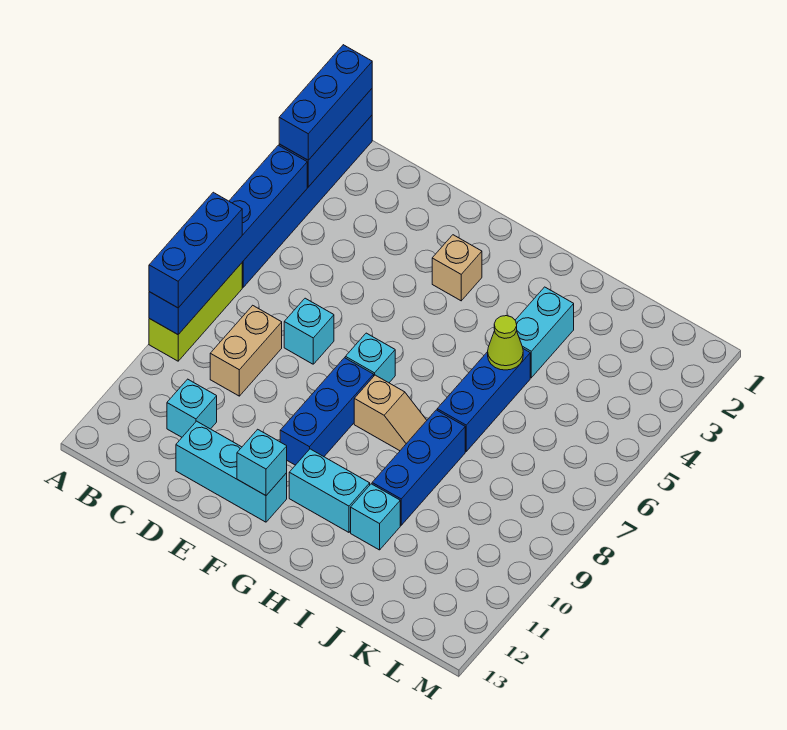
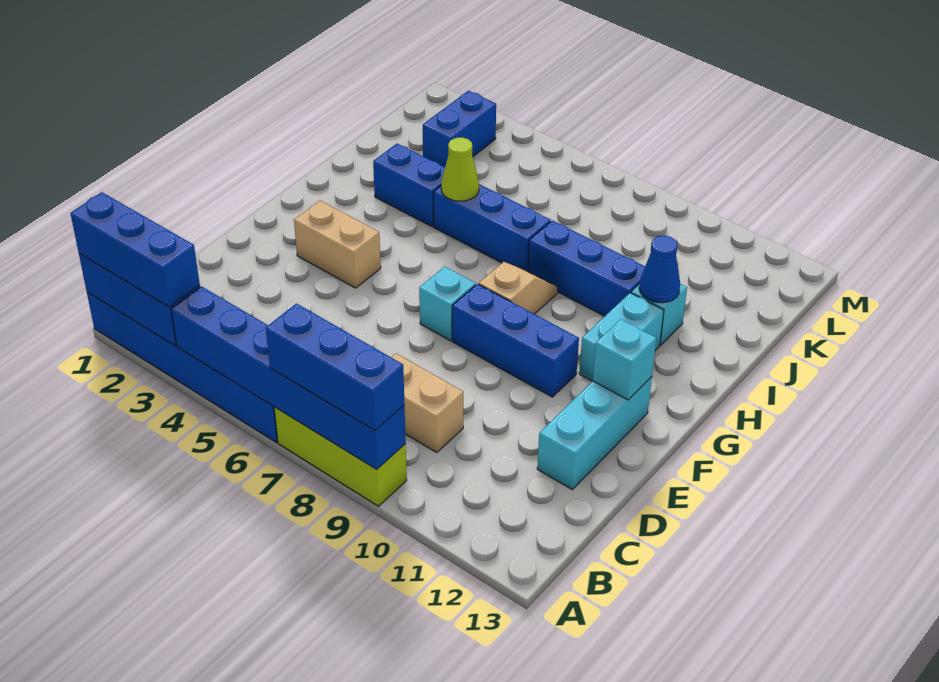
cyan brick C11 level 1 -> none
cyan brick D7 level 1 -> none
tan brick F3 level 1 -> tan brick F3:F4 level 1
cyan brick I3:I4 level 1 -> blue brick I3:I4 level 1
none -> blue cone I11 level 2
none -> blue brick K3:L3 level 1

